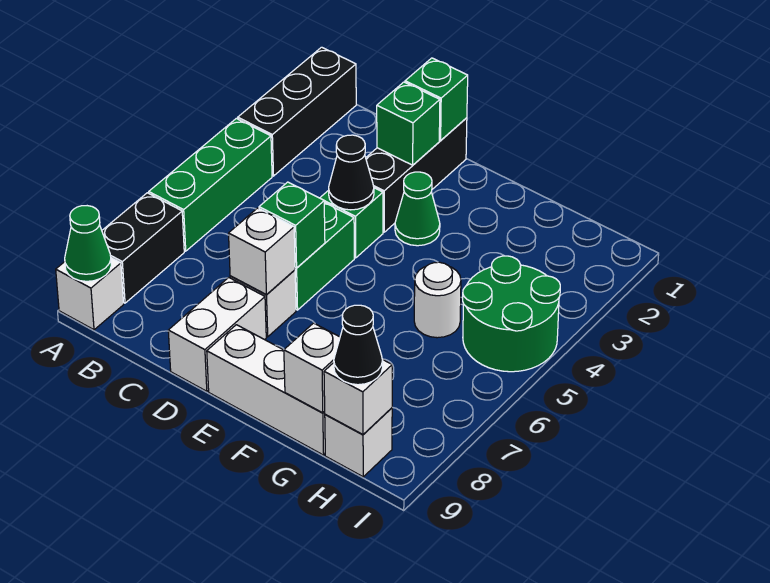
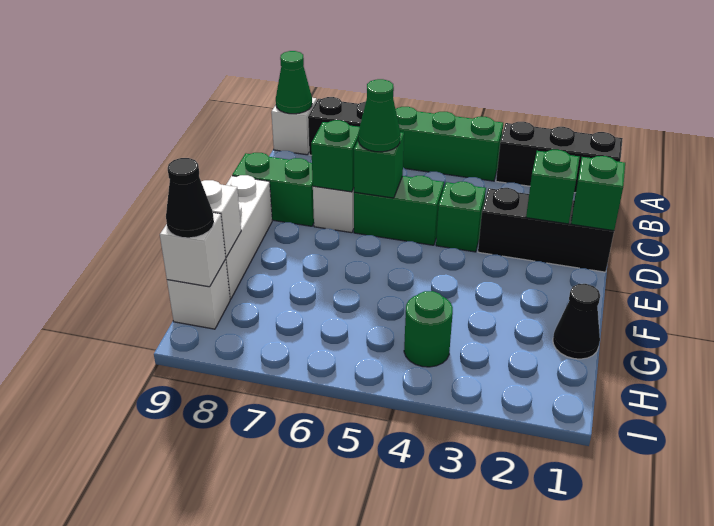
black cone D4 level 2 -> black cone G1 level 1
white brick D7 level 2 -> green brick D7 level 2
white brick D8:D9 level 1 -> green brick D8:D9 level 1
green cone E3 level 1 -> green cone D6 level 3
white round brick G5 level 1 -> none
green round brick H4:I5 level 1 -> green round brick H4 level 1

